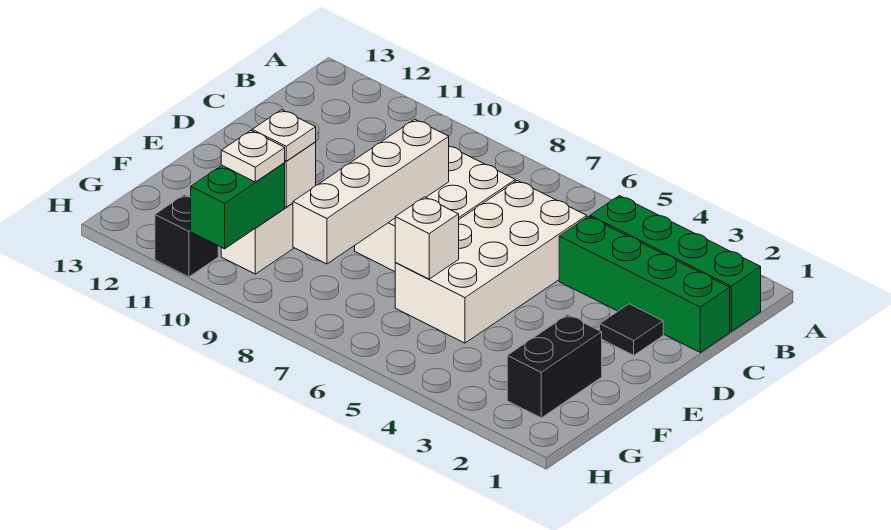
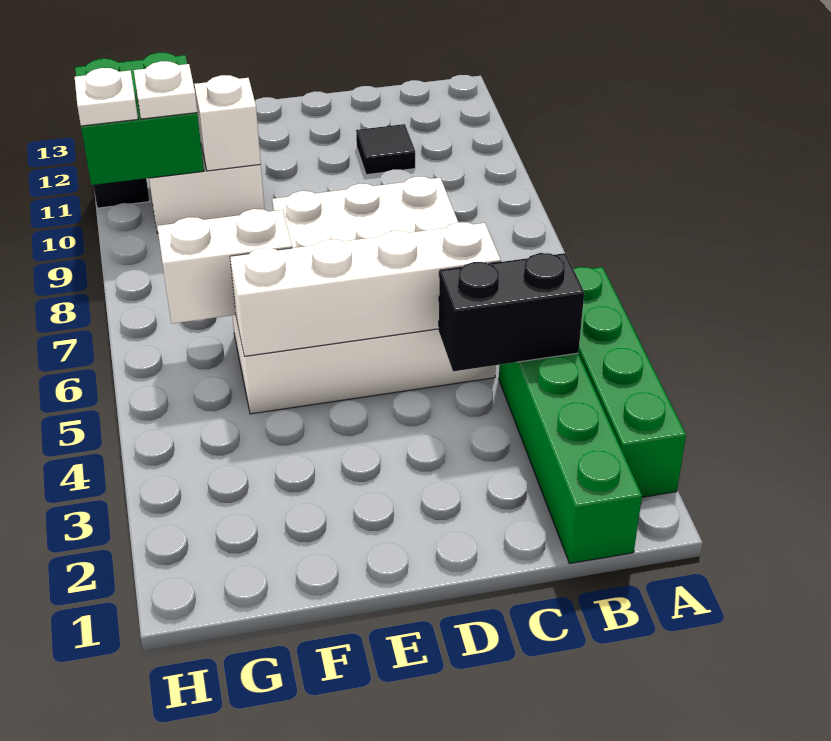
green brick C1:C4 level 1 -> green brick A2:A5 level 1
black tile D2 level 1 -> black tile C11 level 1
white brick D8:G8 level 2 -> white brick C5:F5 level 2
black brick F2:G2 level 1 -> black brick B4:C4 level 2
white brick F6 level 2 -> white brick F6:G6 level 2
white plate F10 level 3 -> white plate H10 level 3
green brick G10:H10 level 2 -> green brick G10:H11 level 2

